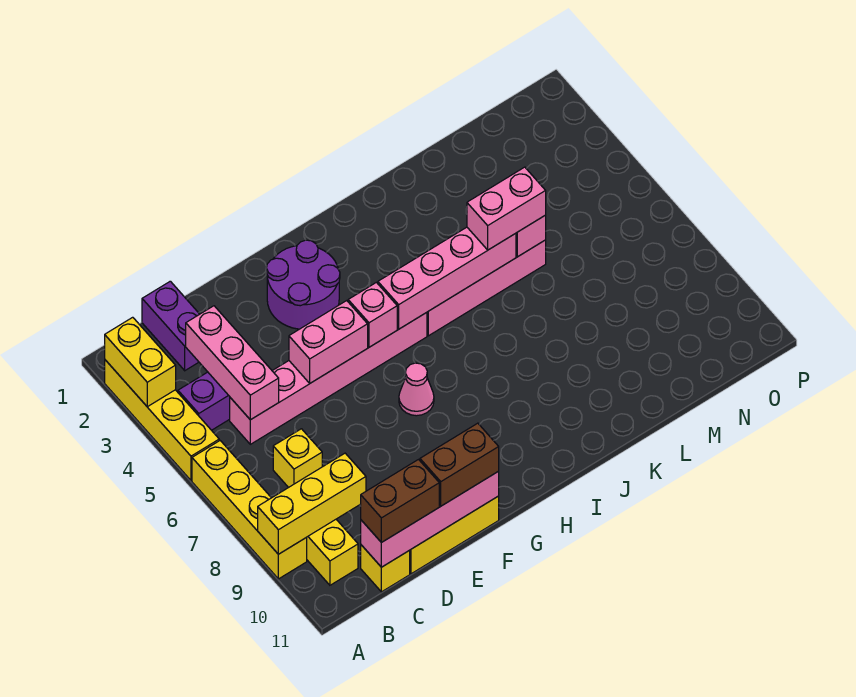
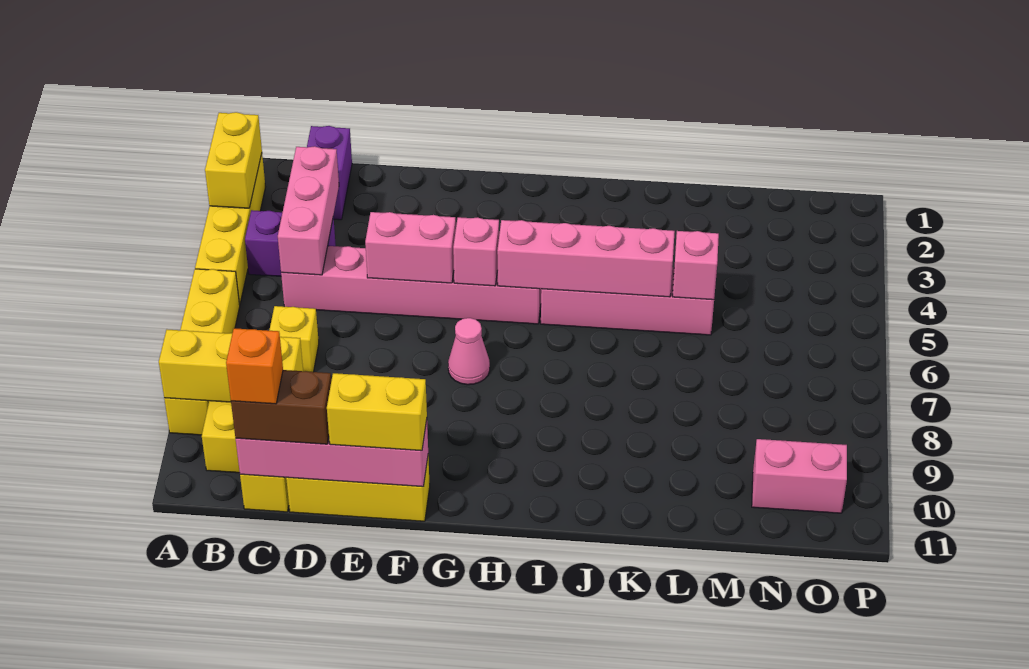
none -> orange brick C11 level 4
brown brick E11:F11 level 3 -> yellow brick E11:F11 level 3
purple round brick F2:G3 level 1 -> none
pink brick K5:L5 level 3 -> pink brick N10:O10 level 1

